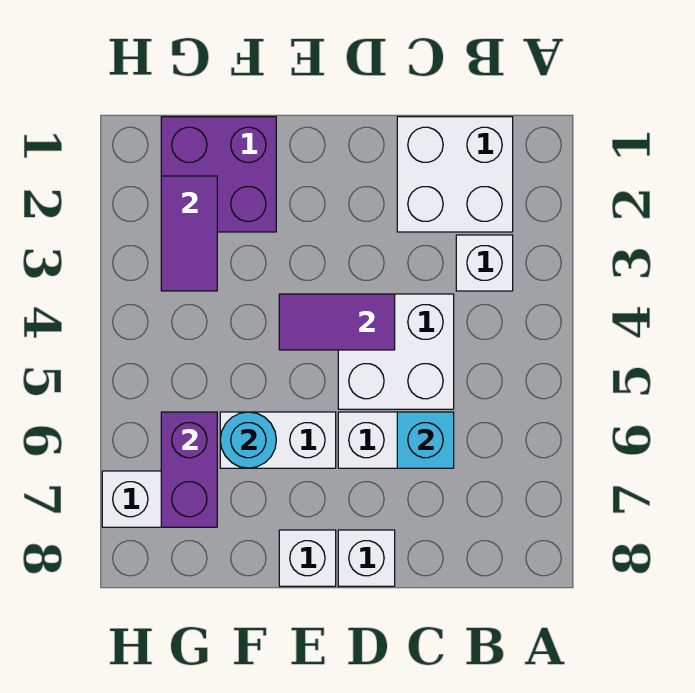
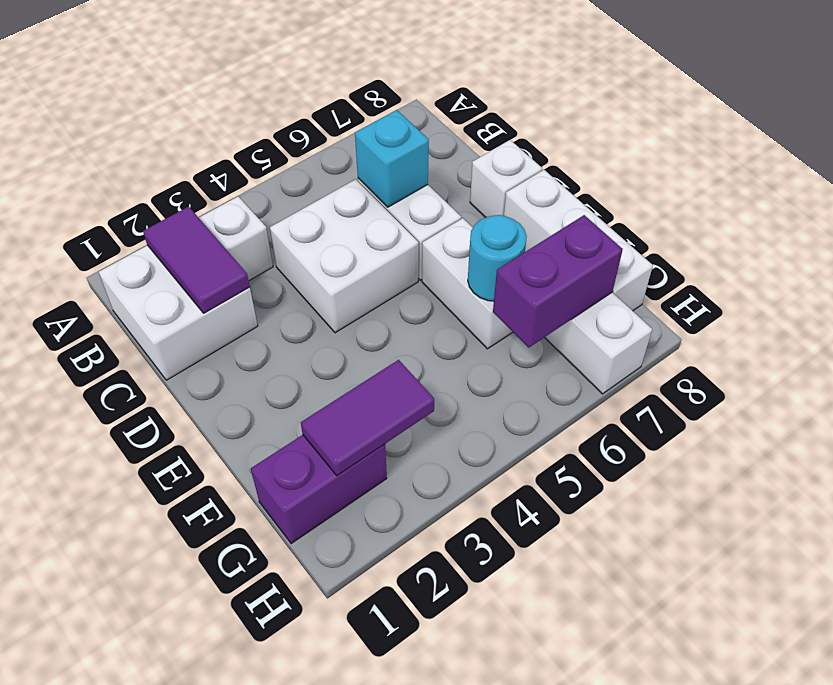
purple tile D4:E4 level 2 -> purple tile B2:C2 level 2
white brick E8 level 1 -> white brick E8:G8 level 1
purple brick F1:G2 level 1 -> purple brick G1:G2 level 1

